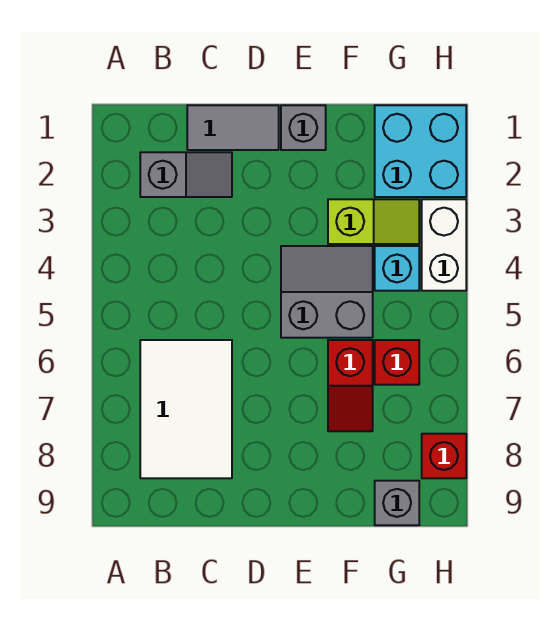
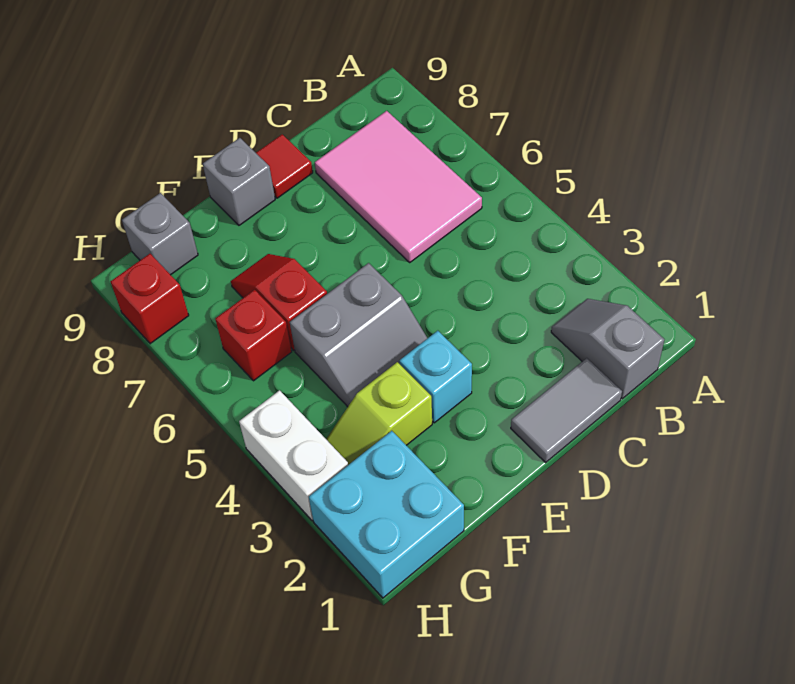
grey slope B2:C2 level 1 top B -> grey slope B1:B2 level 1 top 1
white tile B6:C8 level 1 -> pink tile B6:C8 level 1
none -> red tile D9 level 1
grey brick E1 level 1 -> grey brick E9 level 1
cyan brick G4 level 1 -> cyan brick E3 level 1

